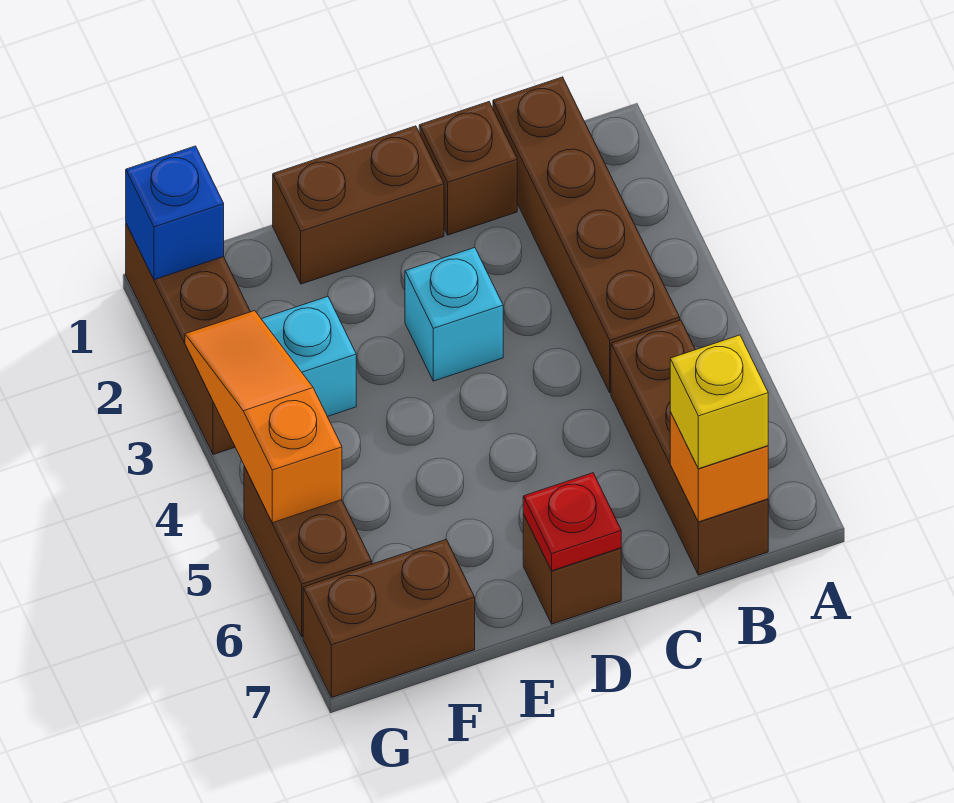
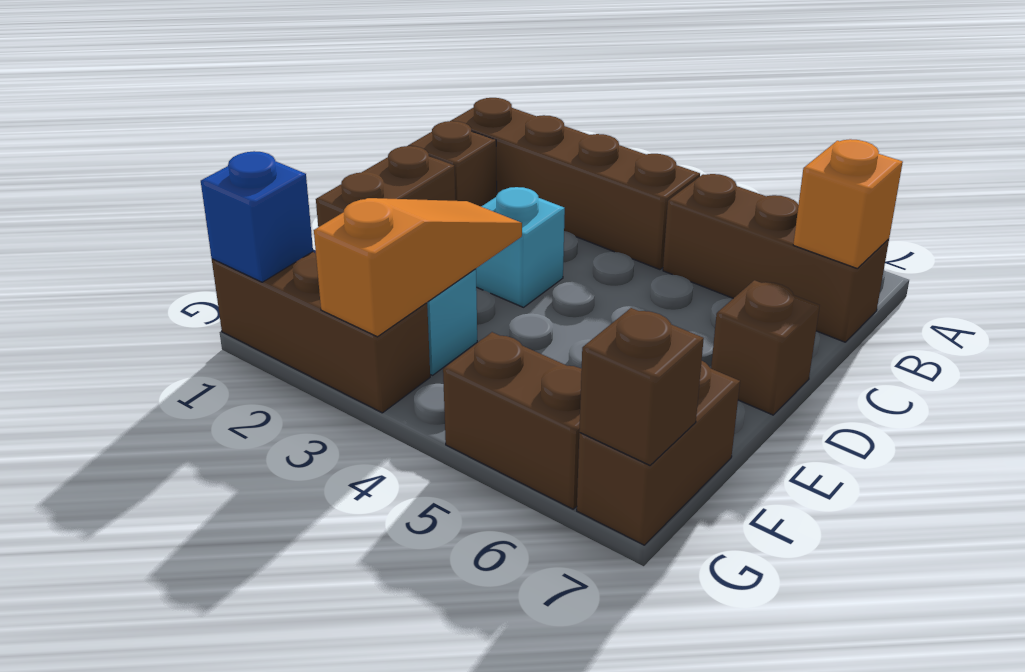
yellow brick B7 level 3 -> none
red plate D7 level 2 -> none
orange slope G3:G5 level 2 top 5 -> orange slope E3:G3 level 2 top G
none -> brown brick G7 level 2

